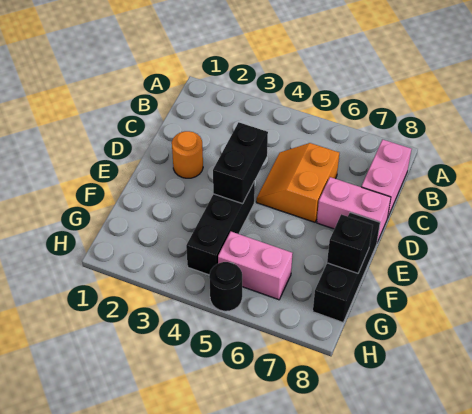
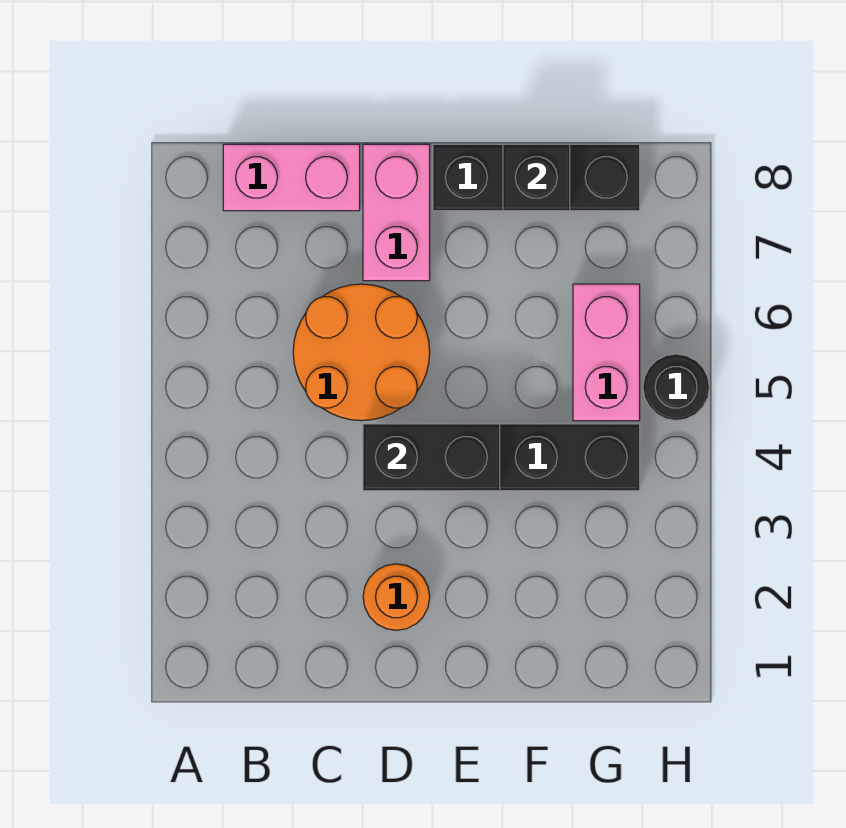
orange slope C5:D6 level 1 top 6 -> orange round brick C5:D6 level 1

